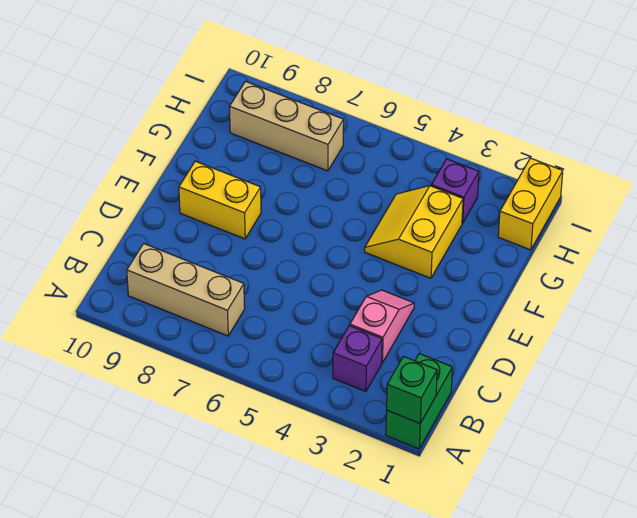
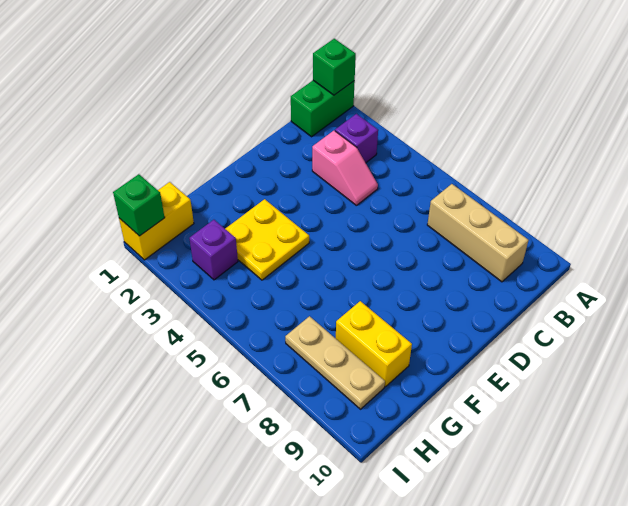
pink slope C3:D3 level 1 top C -> pink slope C3:C4 level 1 top 3
yellow brick E8:E9 level 1 -> yellow brick G8:G9 level 1
yellow slope F3:G4 level 1 top 3 -> yellow plate F3:G4 level 1
tan brick H7:H9 level 1 -> tan plate H7:H9 level 1
none -> green brick I1 level 2

